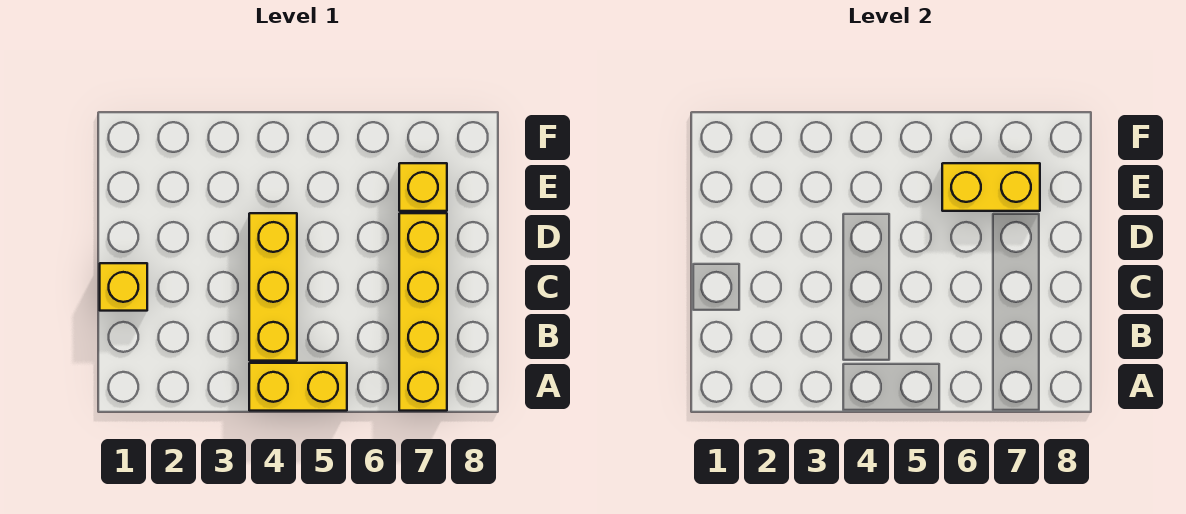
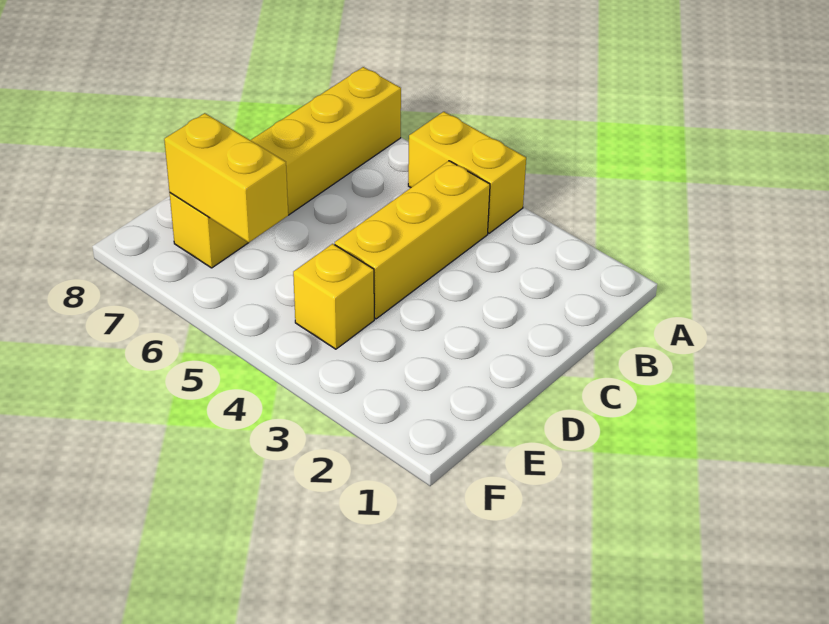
yellow brick C1 level 1 -> yellow brick E4 level 1

